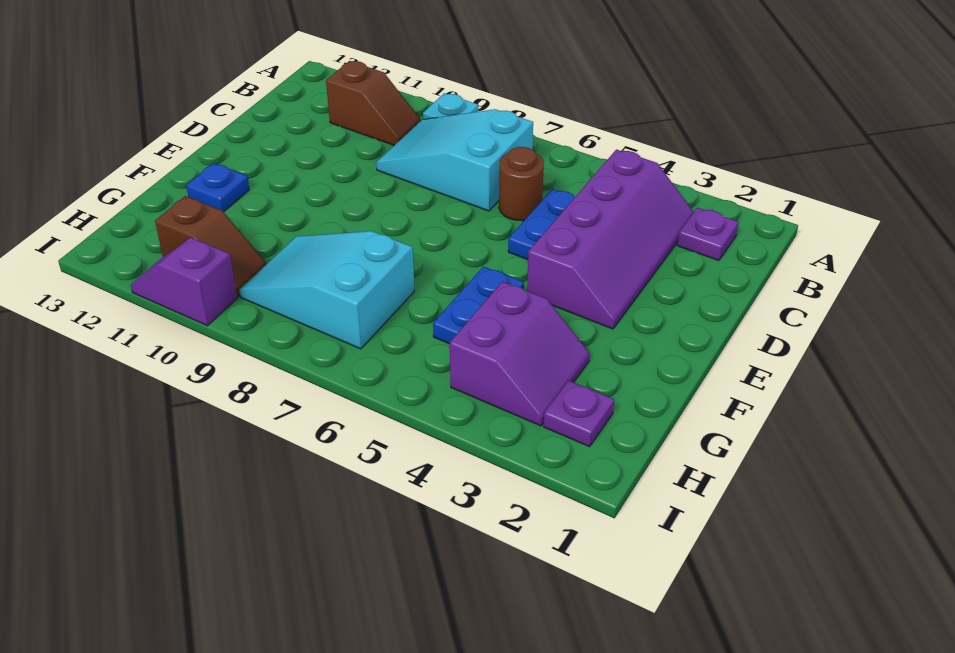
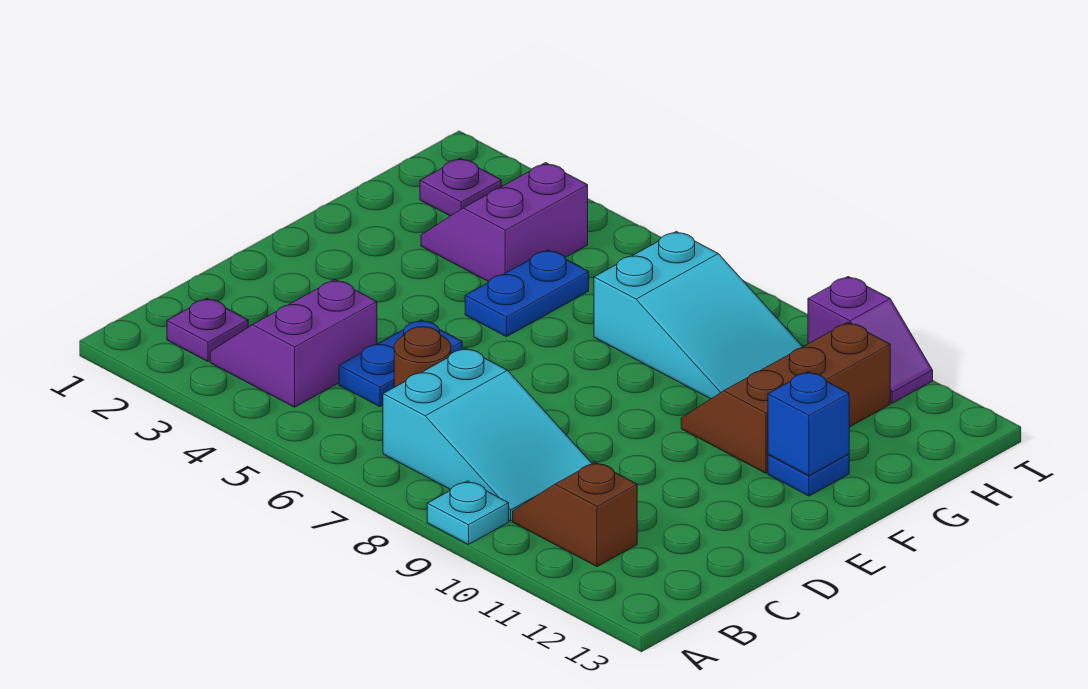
purple slope B3:E4 level 1 top 4 -> purple slope B3:C4 level 1 top 4
none -> blue brick F12 level 2
brown slope H10:H11 level 1 top 11 -> brown slope F10:H11 level 1 top 11

